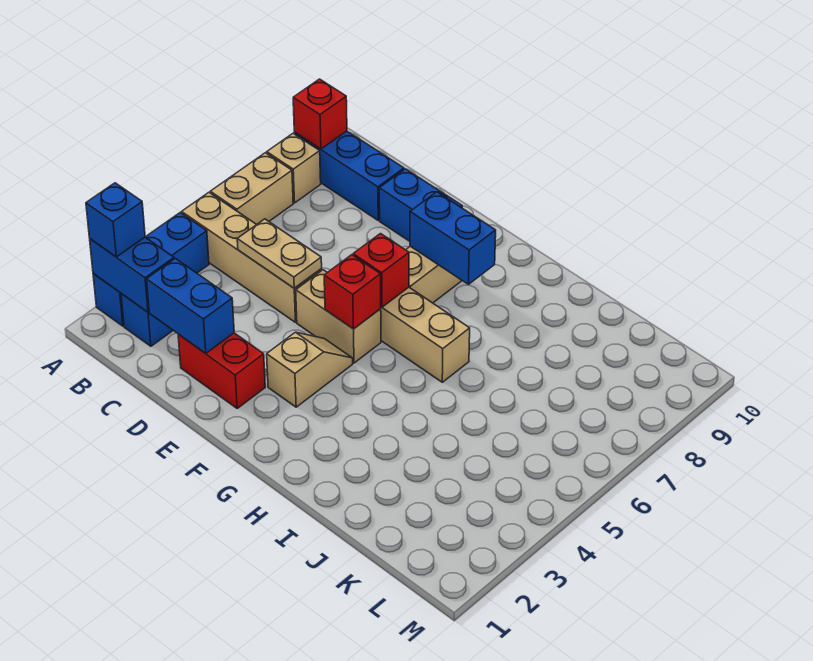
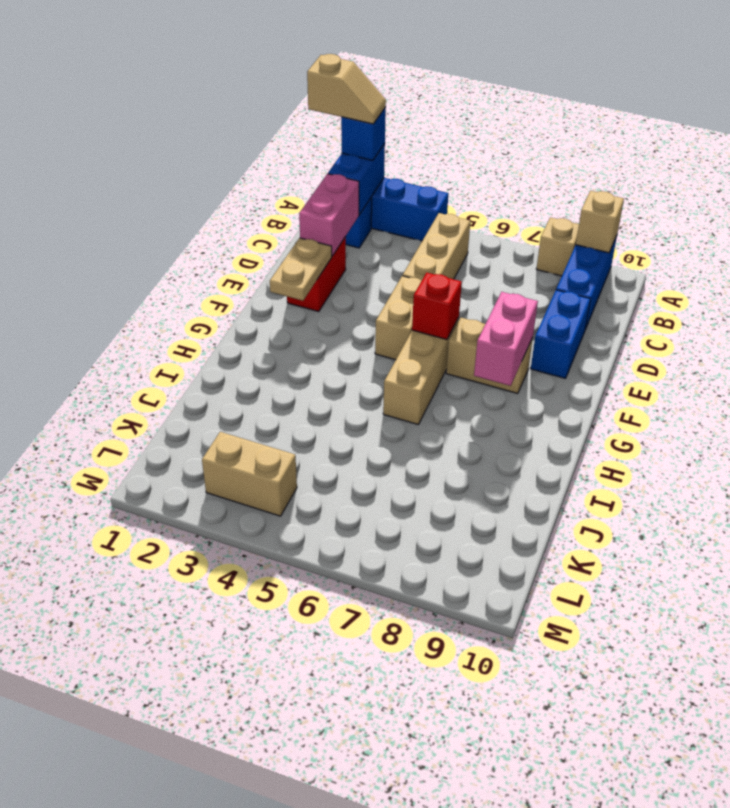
tan brick A5:D5 level 1 -> tan brick B5:D5 level 1
tan brick A6:A7 level 1 -> tan brick L3:L4 level 1
red brick A9 level 2 -> tan brick A9 level 2
blue brick C2:D2 level 2 -> pink brick C2:D2 level 2
tan plate C5:D5 level 2 -> tan plate E2:F2 level 2
tan slope F3:F4 level 1 top 3 -> tan slope A1:A2 level 4 top 1
red brick F5 level 2 -> none
blue brick F8:G8 level 2 -> pink brick F8:G8 level 2

